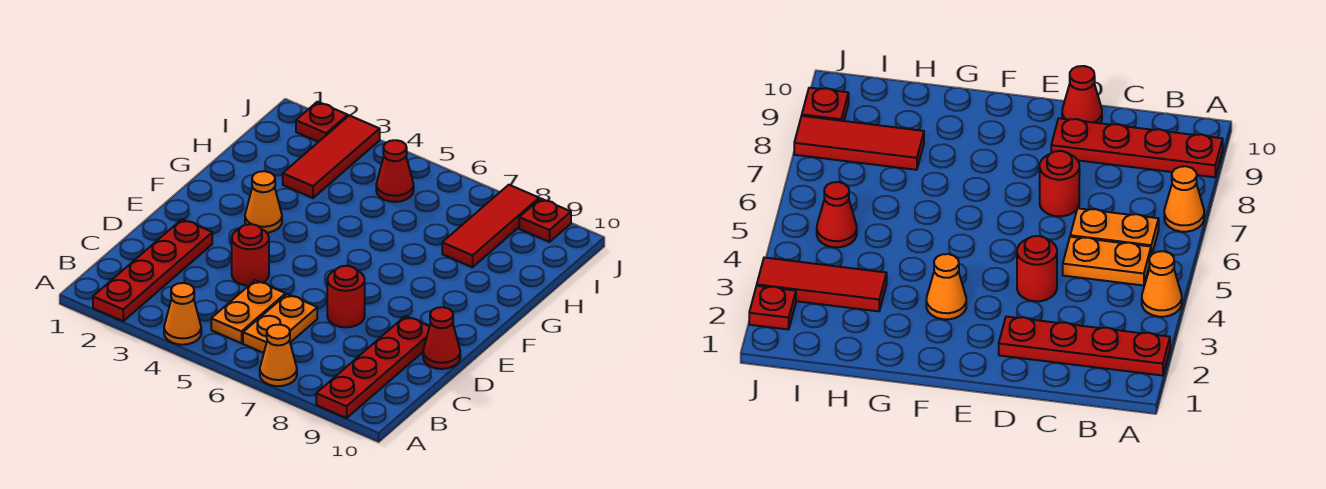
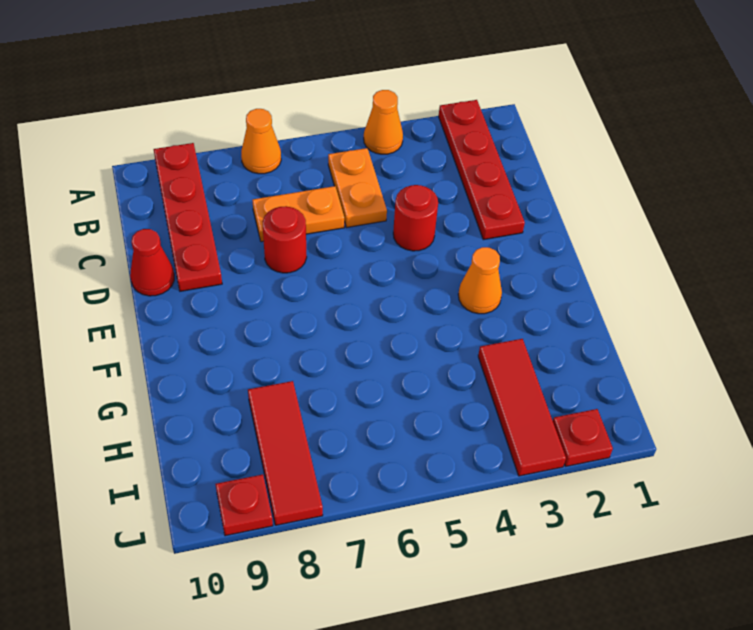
orange plate B6:C6 level 1 -> orange plate C6:C7 level 1
red cone I5 level 1 -> none

